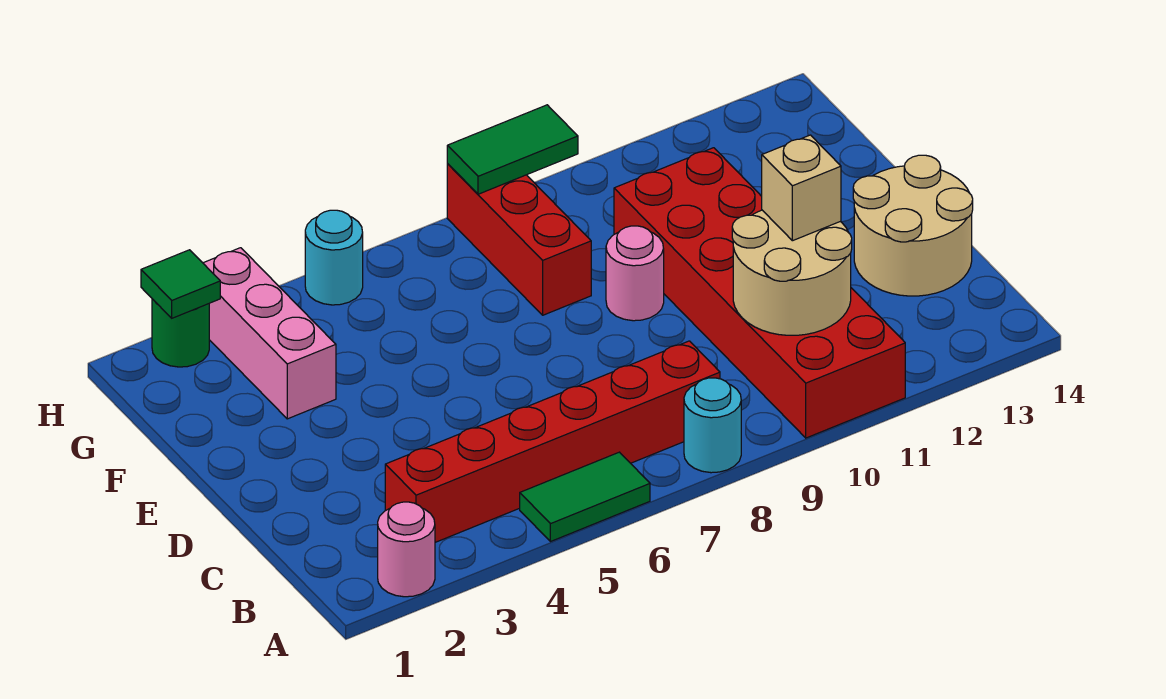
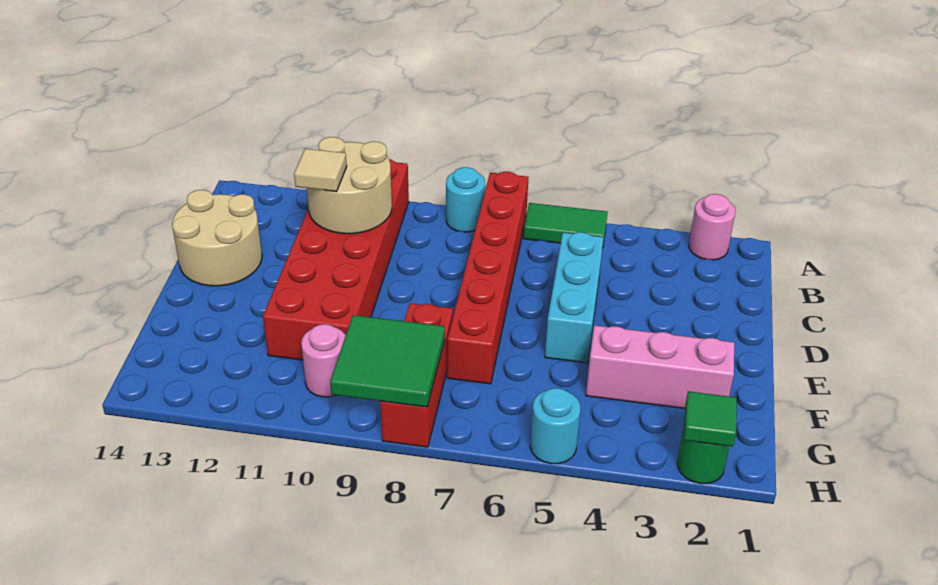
red brick B3:B8 level 1 -> red brick A7:F7 level 1
none -> cyan brick C5:E5 level 1
tan brick C11 level 3 -> tan tile C11 level 3
pink round brick E9 level 1 -> pink round brick G10 level 1
pink brick F3:H3 level 1 -> pink brick F2:F4 level 1
green tile H8:H9 level 2 -> green tile G8:H9 level 2

